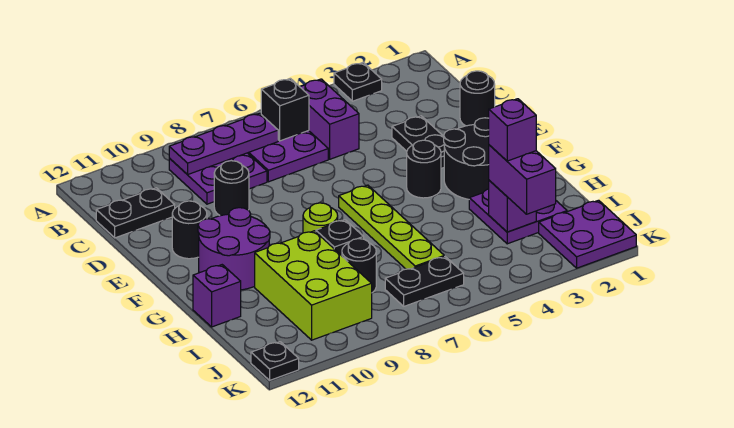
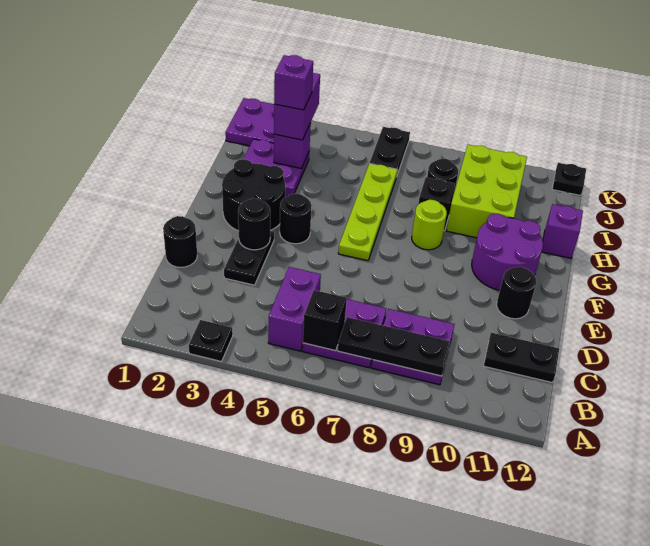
purple plate B7:B9 level 2 -> black plate B7:B9 level 2
black round brick D9 level 1 -> black round brick E3 level 2
black plate J6:J7 level 1 -> black plate J6:K6 level 1

